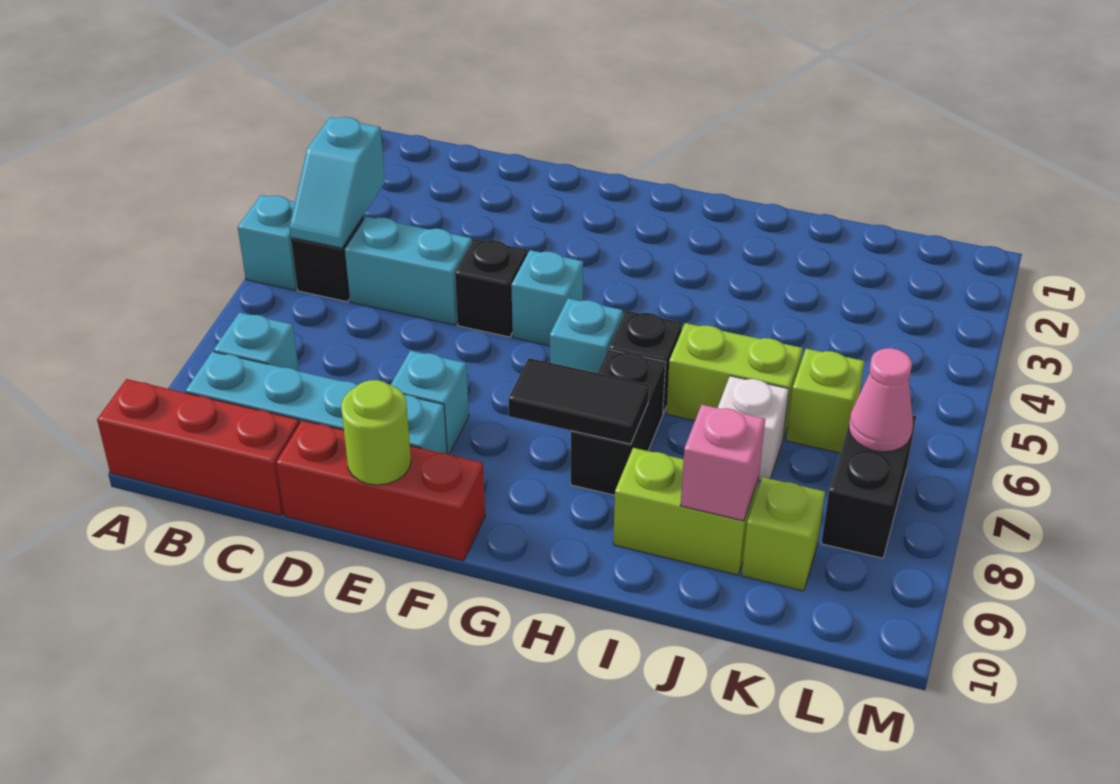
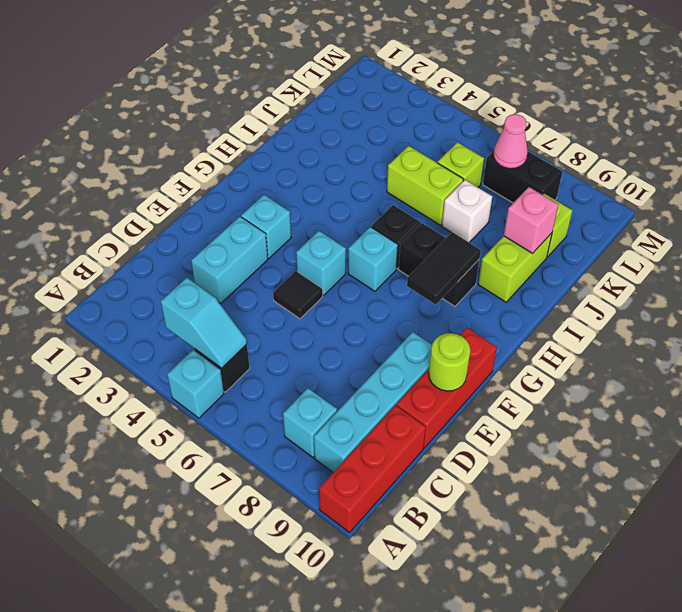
cyan brick C5:D5 level 1 -> cyan brick D3:E3 level 1
black brick E5 level 1 -> black tile E5 level 1
cyan brick E8 level 1 -> cyan brick F3 level 1
lime brick I6:J6 level 1 -> lime brick J5:J6 level 1

